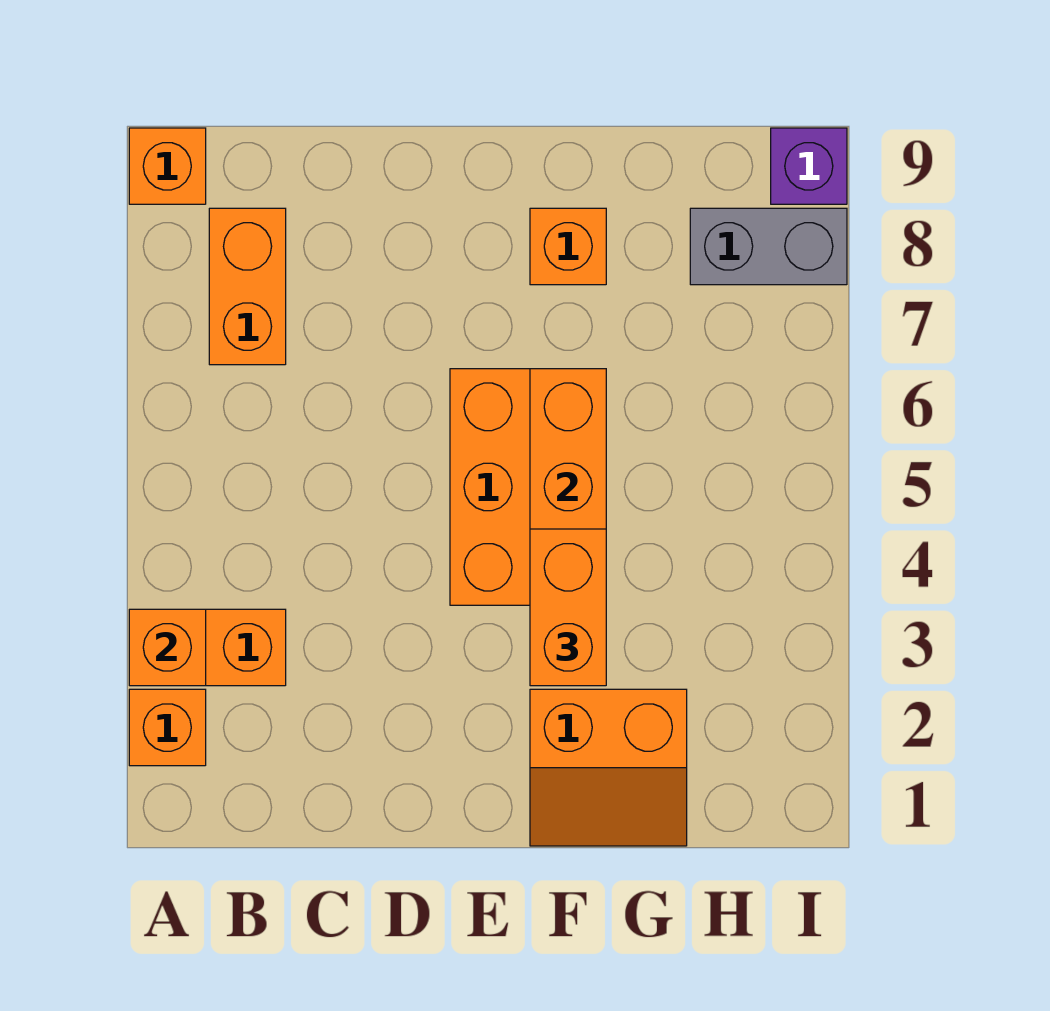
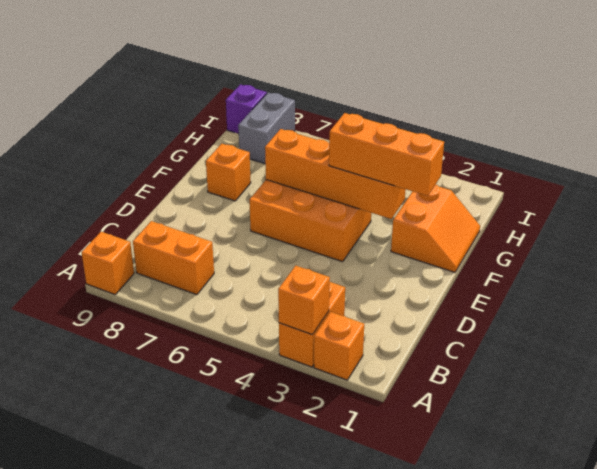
orange brick F3:F4 level 3 -> orange brick F2:F4 level 3

